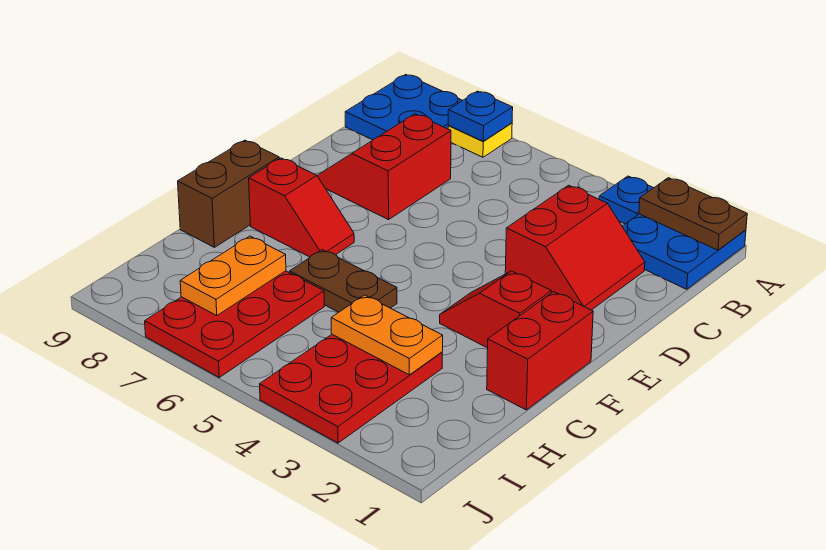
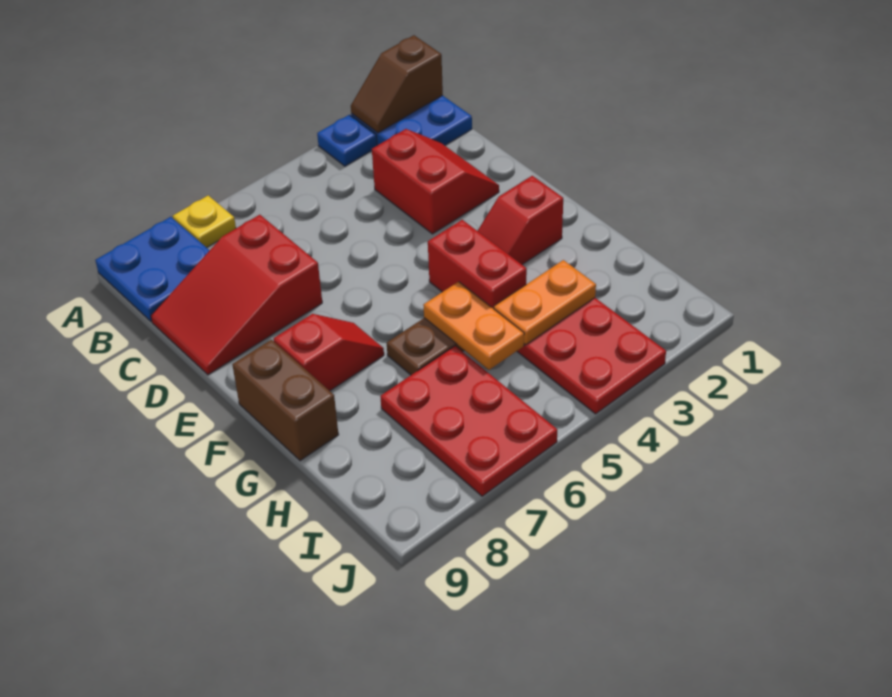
brown plate A1:A2 level 2 -> brown slope A1:A2 level 2 top 1
blue plate A7 level 2 -> none
red slope C7:D8 level 1 top 7 -> red slope C7:D9 level 1 top 7
red brick F1:G1 level 1 -> red brick F4:G4 level 1
orange plate H7:I7 level 2 -> orange plate G5:H5 level 2

